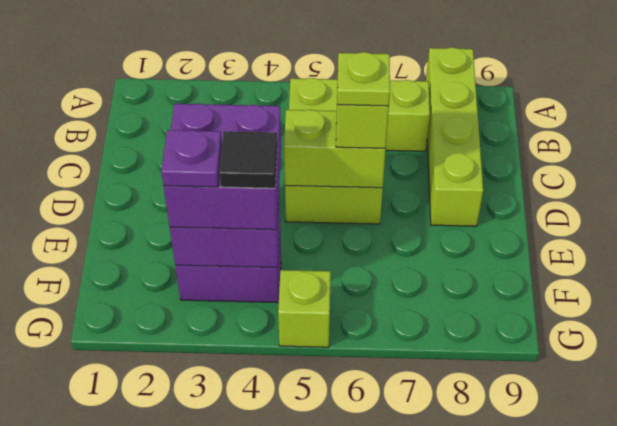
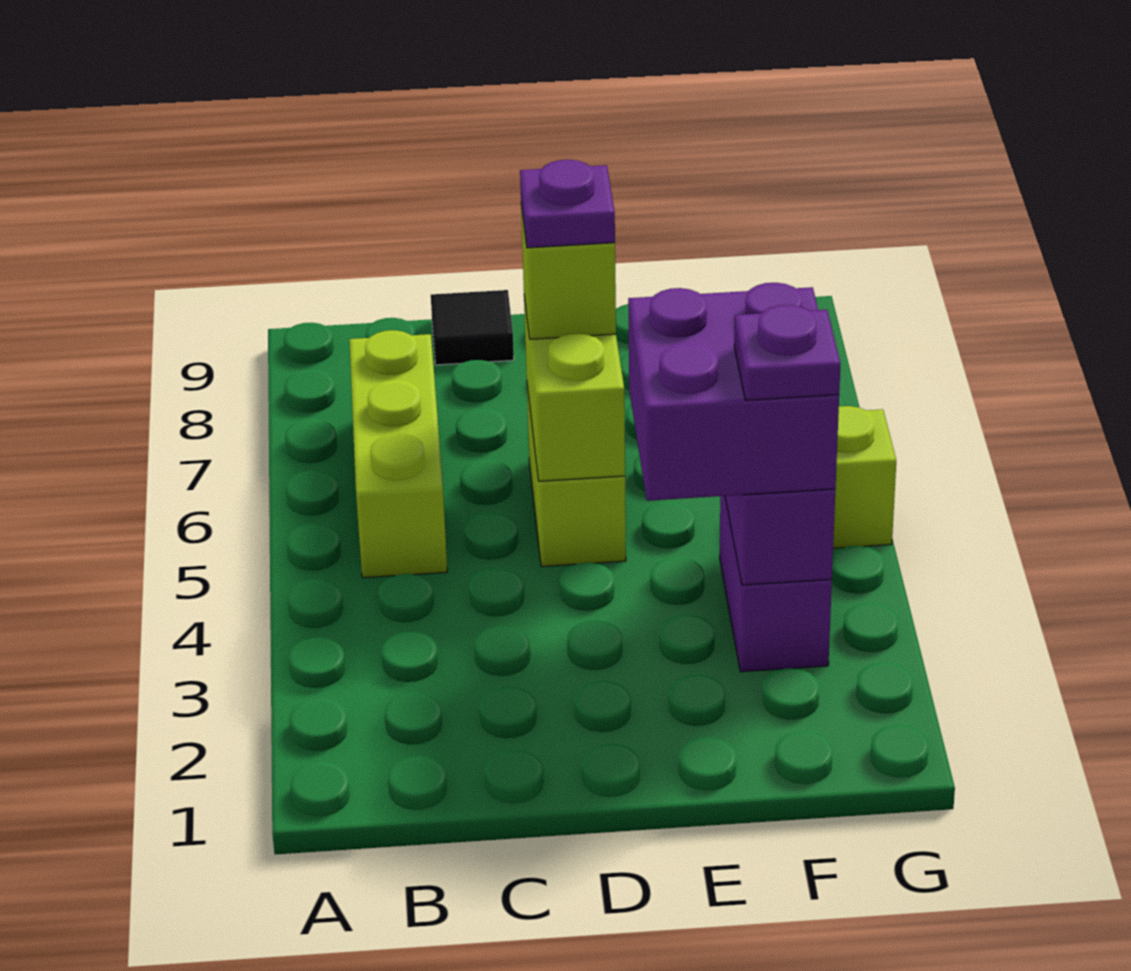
lime brick A8:D8 level 1 -> none
lime plate D6 level 4 -> purple plate D6 level 4
black tile F4 level 4 -> black tile C9 level 1

